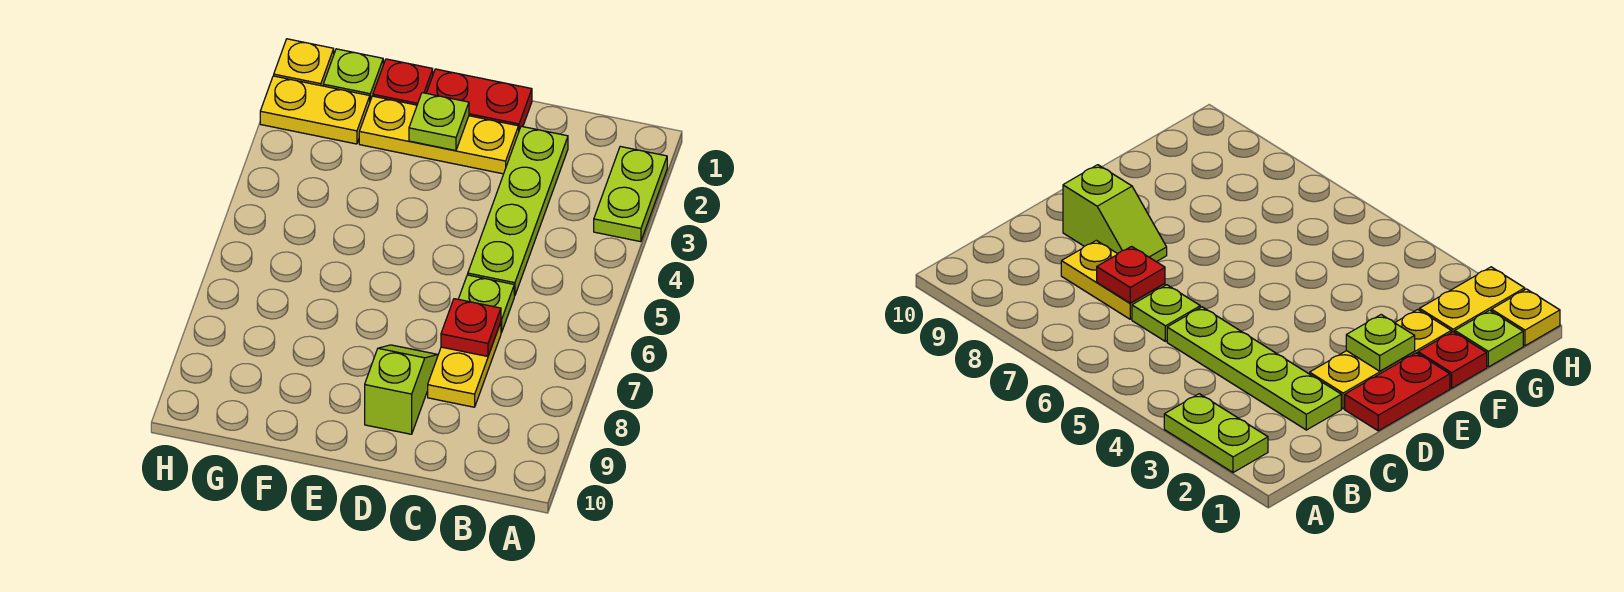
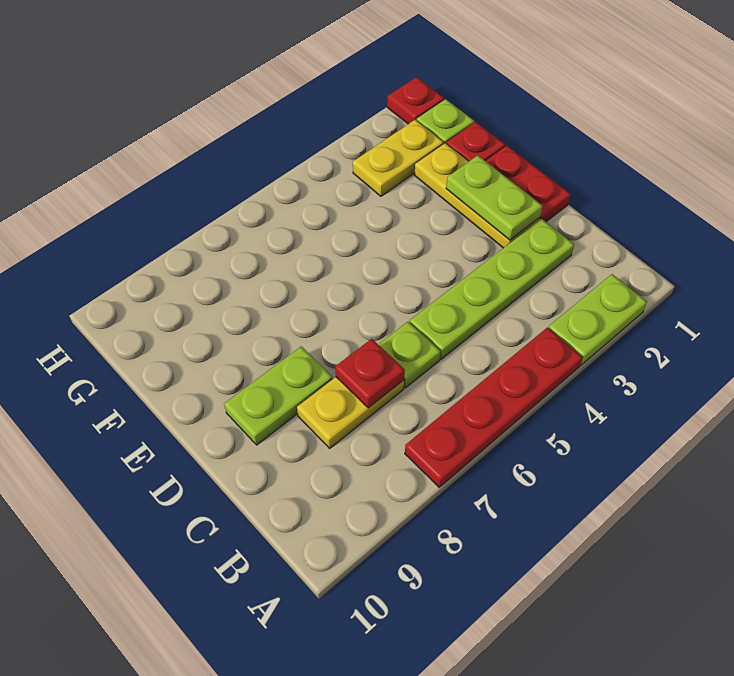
none -> red plate A4:A7 level 1
lime slope D8:D9 level 1 top 9 -> lime plate D8:D9 level 1
lime plate E2 level 2 -> lime plate D2:E2 level 2
yellow plate G2:H2 level 1 -> yellow plate G2:G3 level 1
yellow plate H1 level 1 -> red plate H1 level 1

